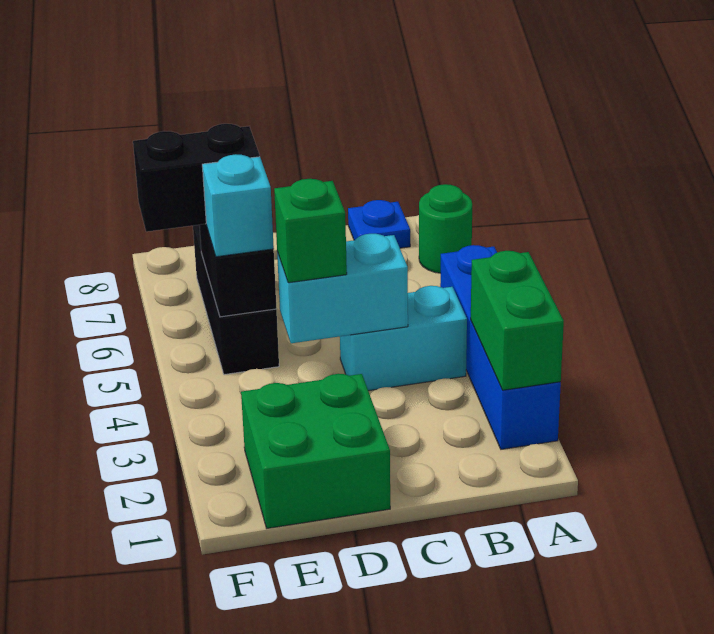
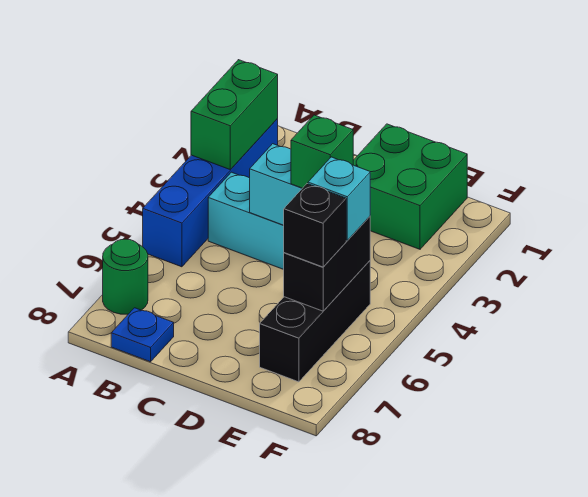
black brick E6:F6 level 3 -> black brick E6 level 3

